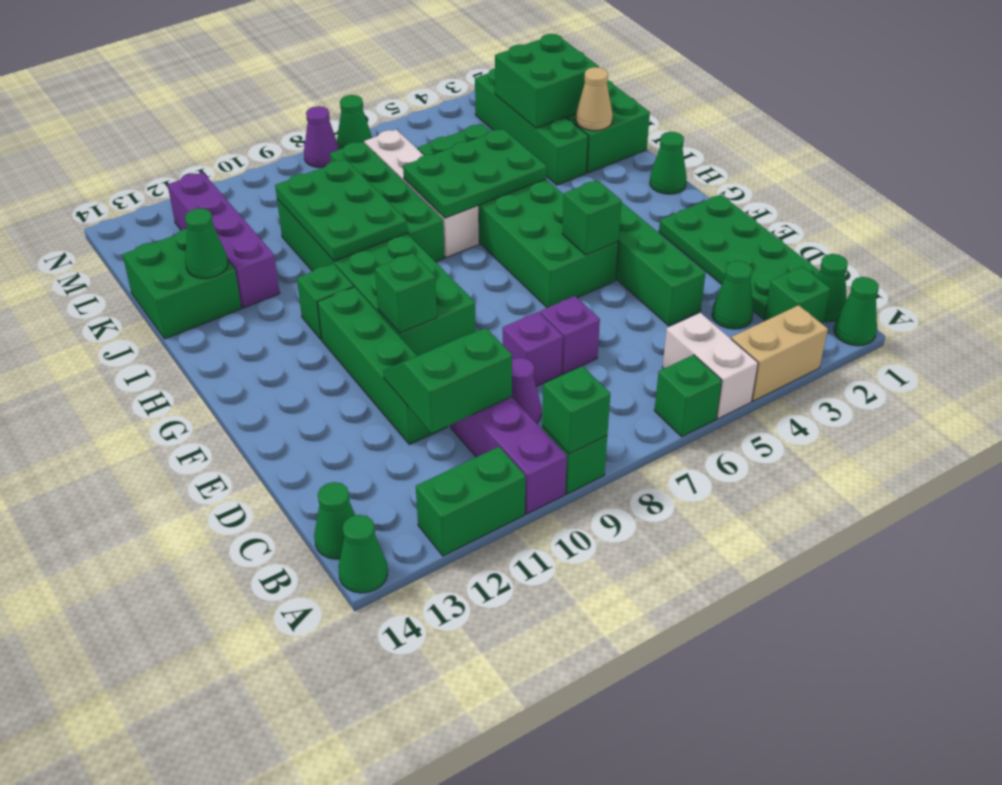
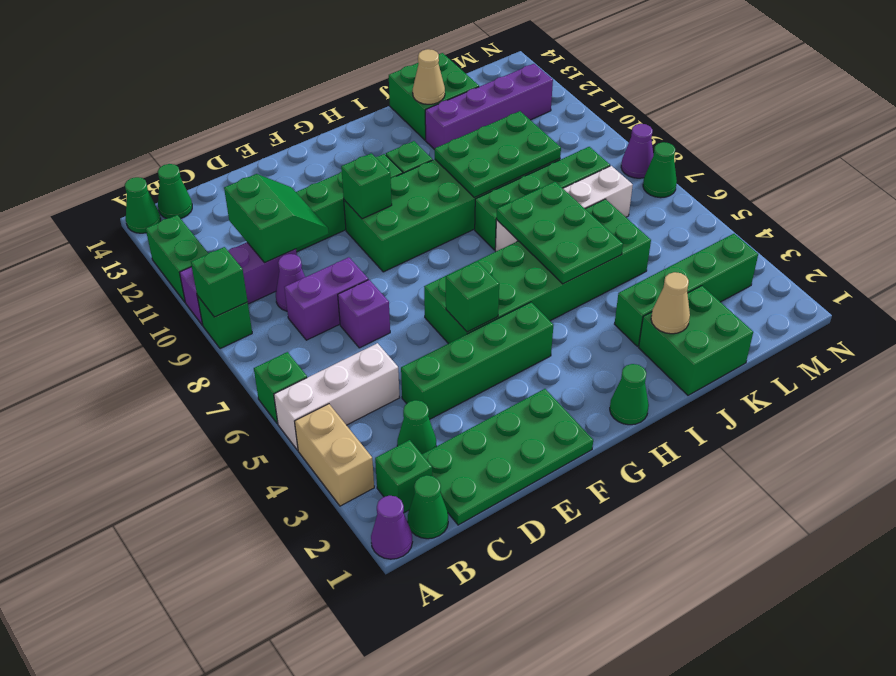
green cone A1 level 1 -> purple cone A1 level 1
white brick A5:B5 level 1 -> white brick A5:C5 level 1
purple brick D8 level 1 -> purple brick C8:D8 level 1
green cone J13 level 2 -> tan cone J13 level 2
green brick K2:L3 level 2 -> none

